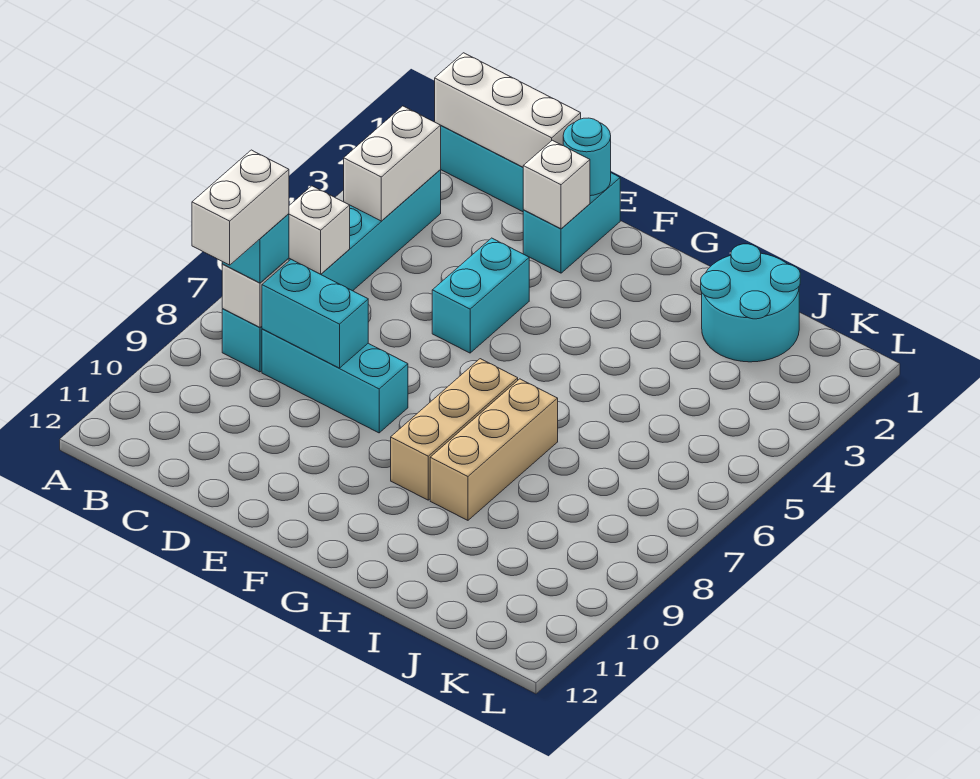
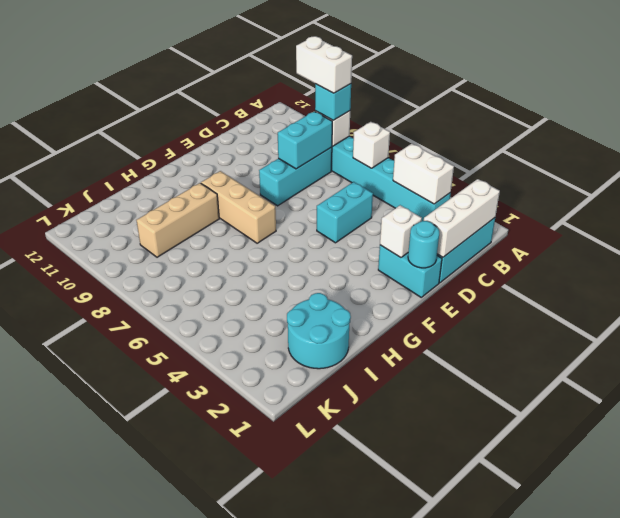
cyan brick E4:E5 level 1 -> cyan brick D5:E5 level 1
tan brick H7:H9 level 1 -> tan brick H9:J9 level 1

